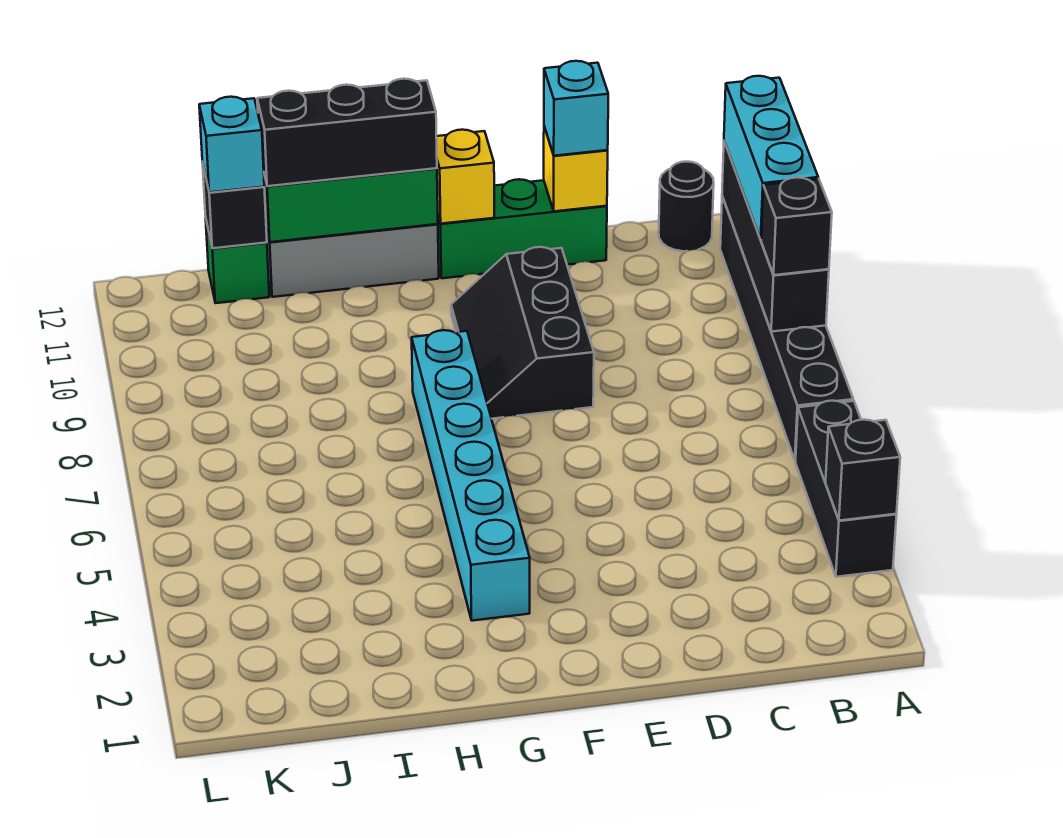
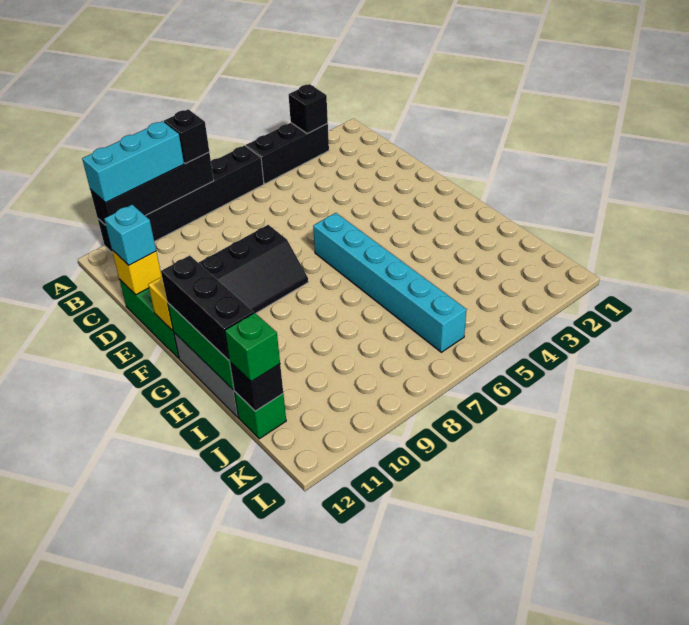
black round brick B12 level 1 -> none
cyan brick G3:G8 level 1 -> cyan brick F6:K6 level 1
cyan brick J12 level 3 -> green brick J12 level 3

